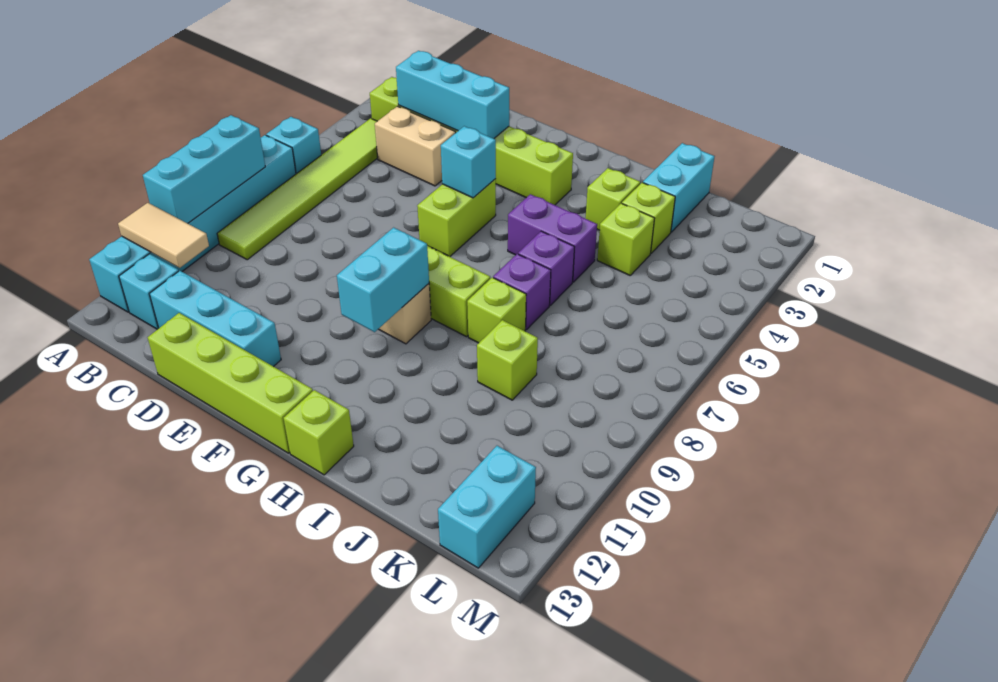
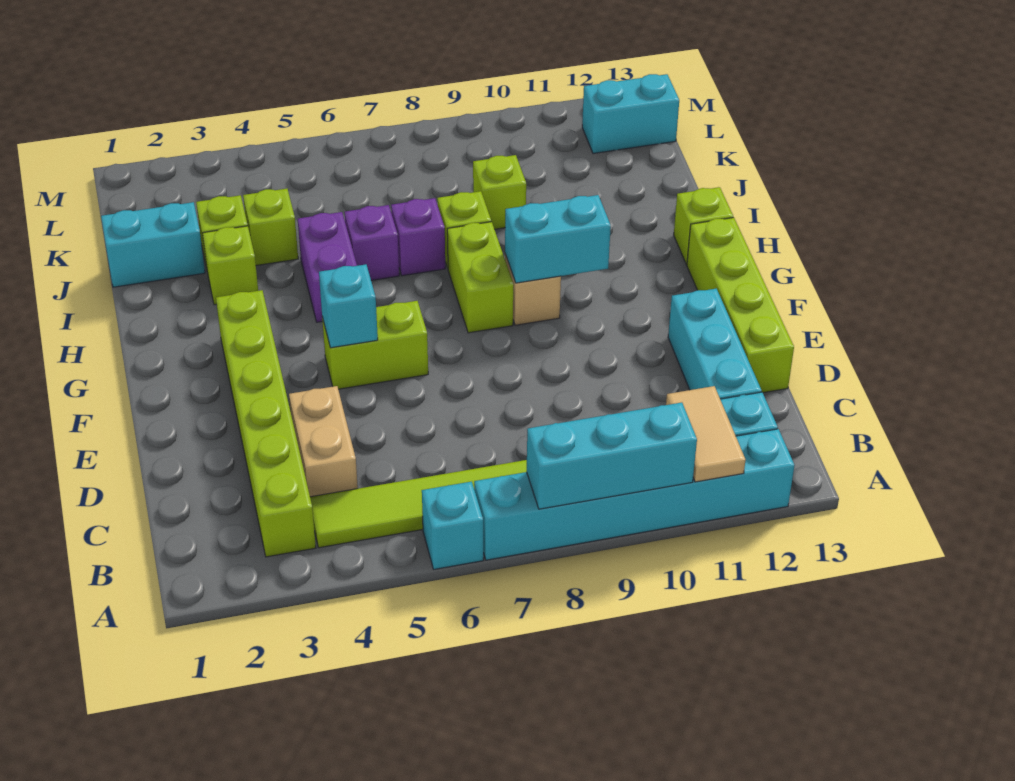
cyan brick C3:E3 level 2 -> none

